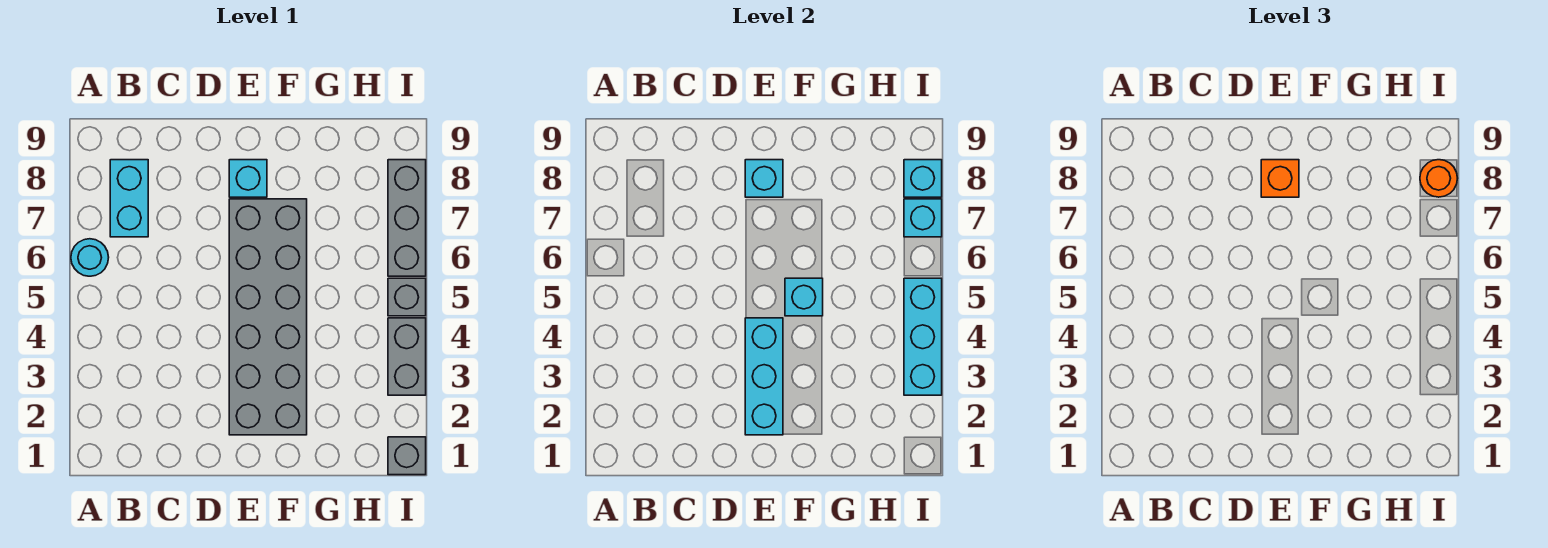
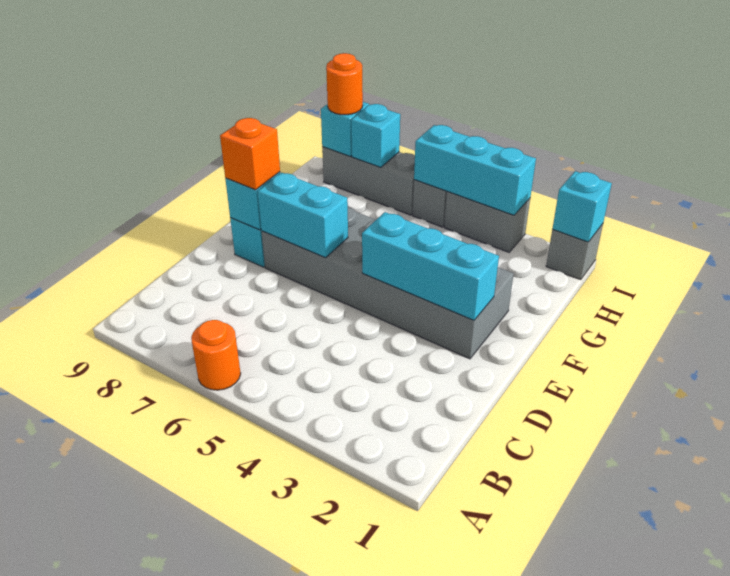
cyan round brick A6 level 1 -> orange round brick A6 level 1
cyan brick B7:B8 level 1 -> cyan brick E6:E7 level 2
cyan brick F5 level 2 -> cyan brick I1 level 2

